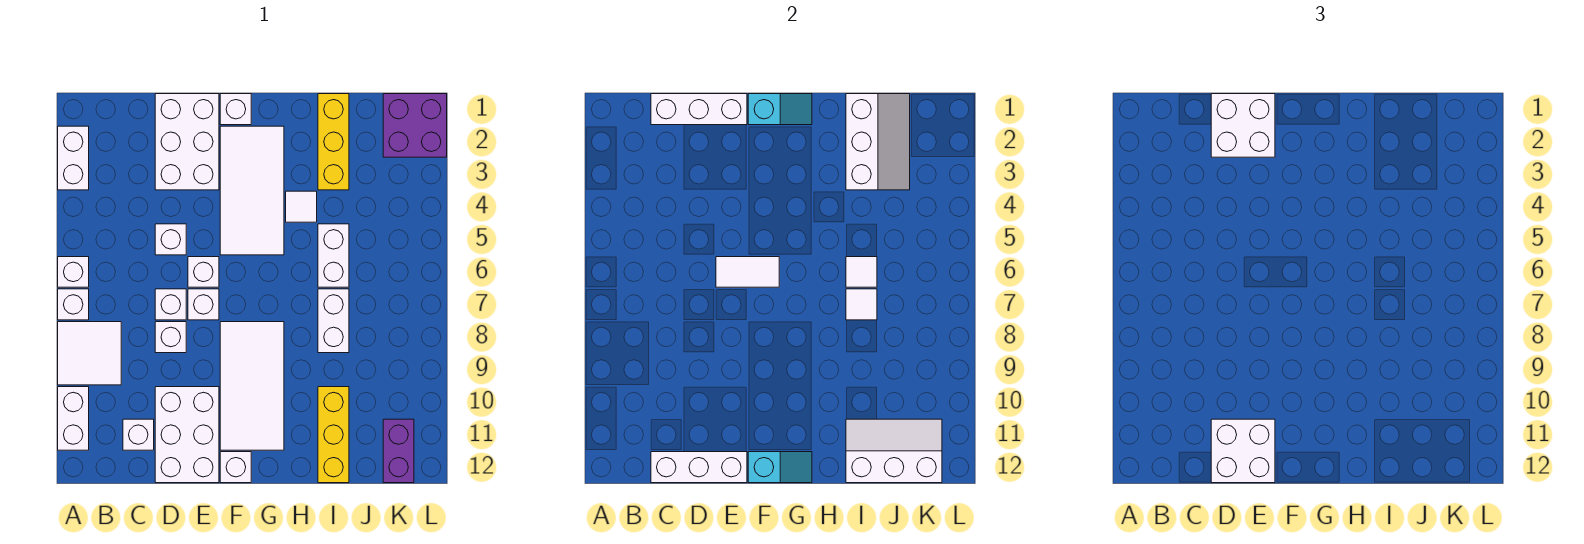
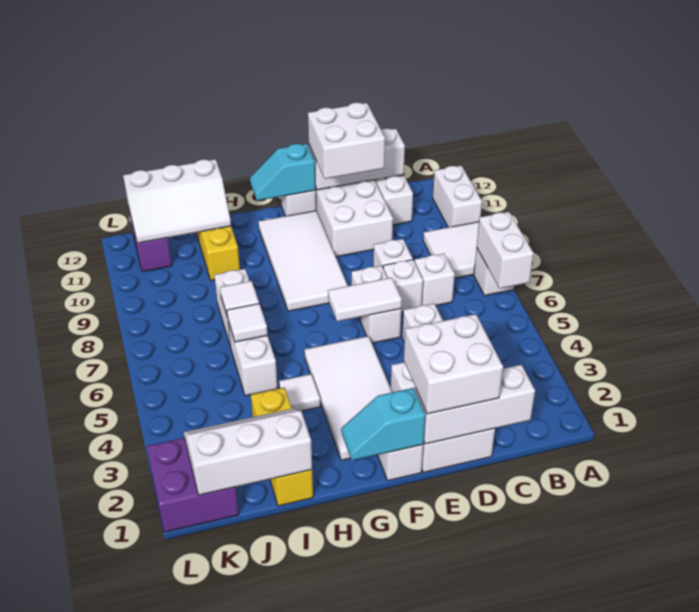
white brick A2:A3 level 1 -> white brick A6:A7 level 2
white brick A6 level 1 -> white brick C7 level 1
white slope I1:J3 level 2 top I -> white slope I1:K2 level 2 top 1

